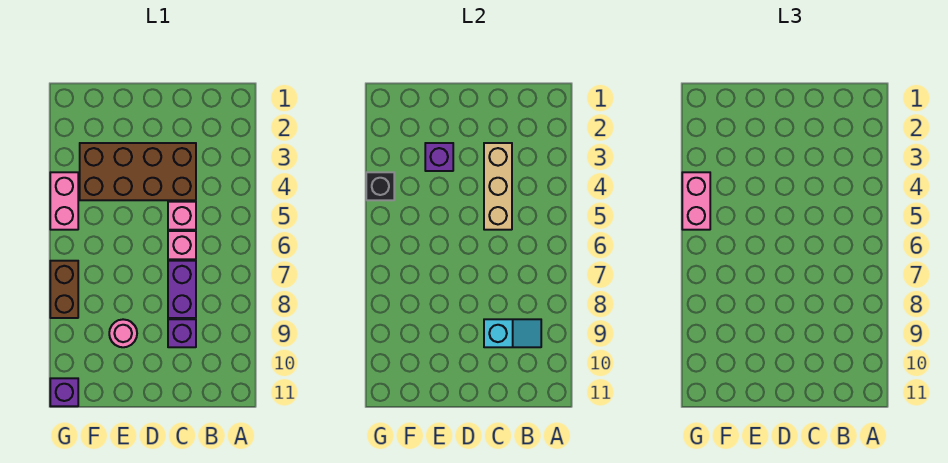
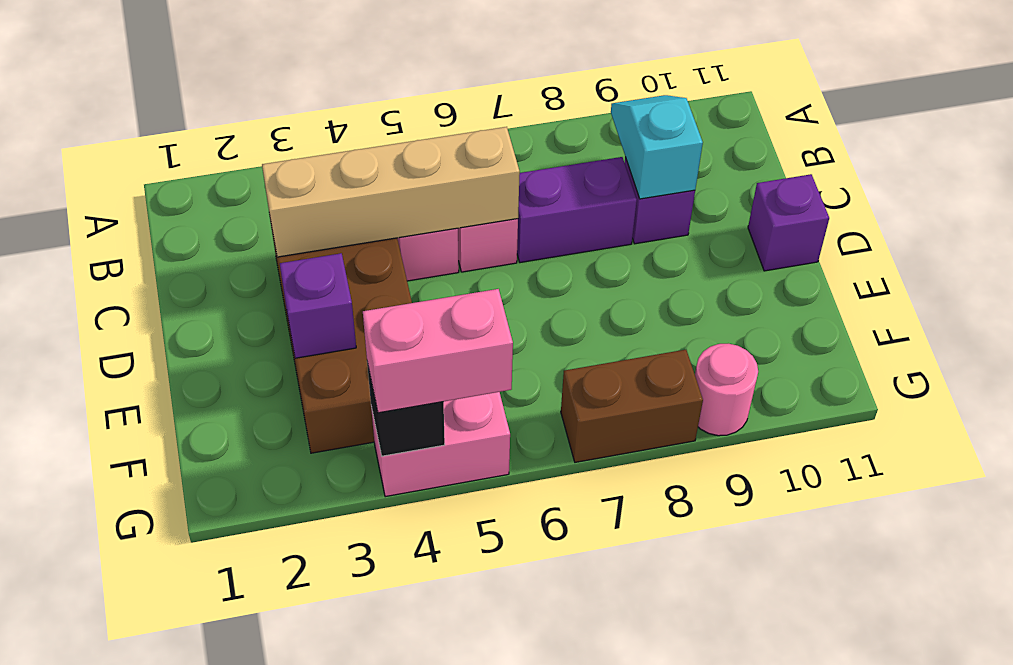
tan brick C3:C5 level 2 -> tan brick C3:C6 level 2
pink round brick E9 level 1 -> pink round brick G9 level 1
purple brick G11 level 1 -> purple brick D11 level 1

